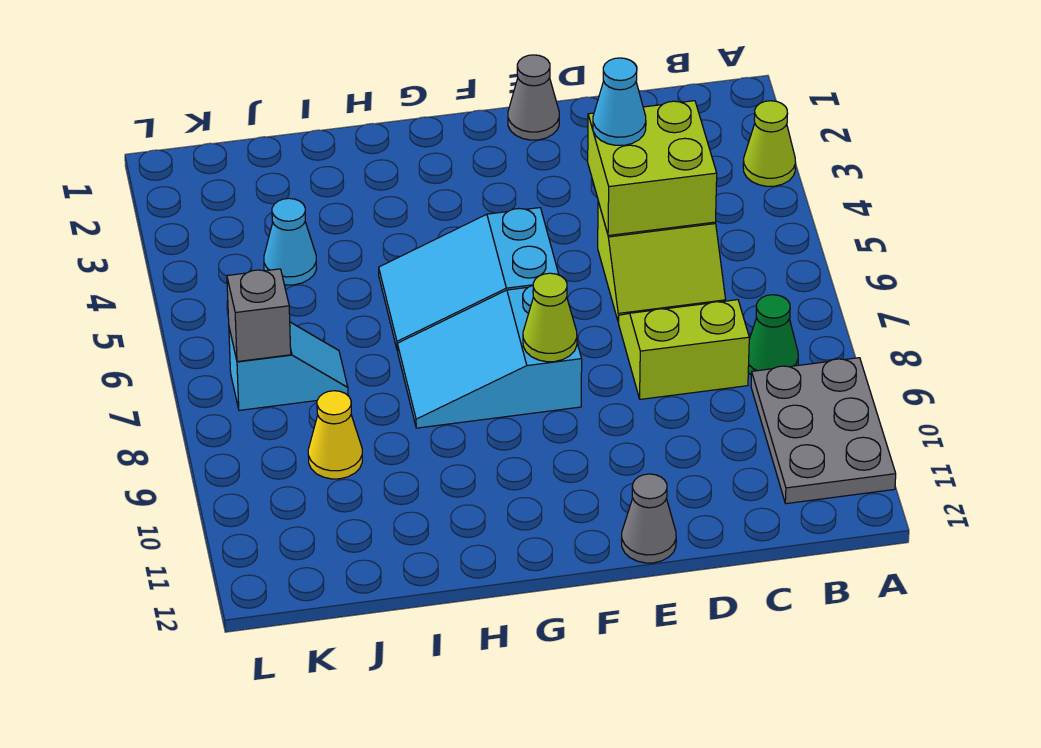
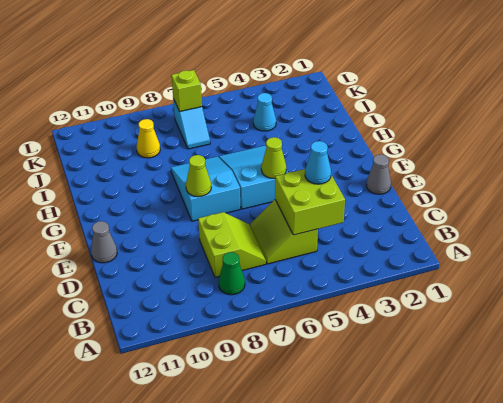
lime cone A3 level 1 -> lime cone F5 level 2
grey plate A9:B11 level 1 -> none
grey brick K7 level 2 -> lime brick K7 level 2

